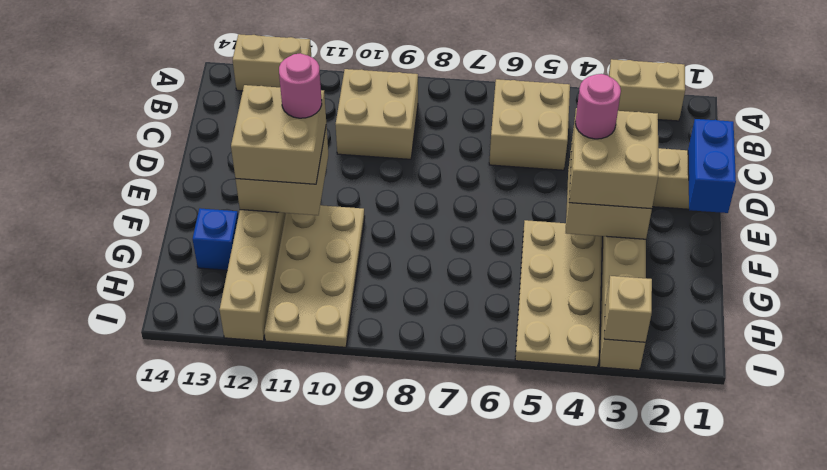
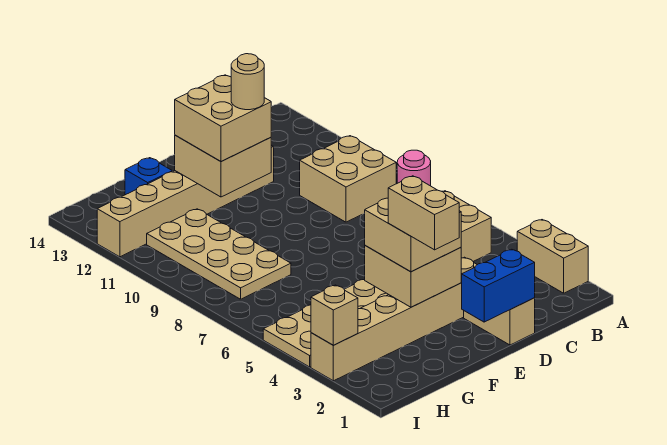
tan brick A12:A13 level 1 -> tan brick F2:F3 level 4
pink round brick E11 level 4 -> tan round brick E11 level 4
tan plate F10:I11 level 1 -> tan plate G8:H11 level 1

